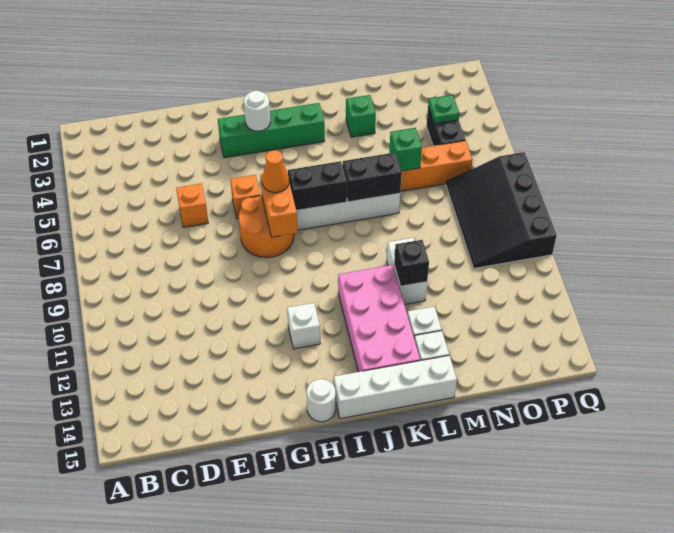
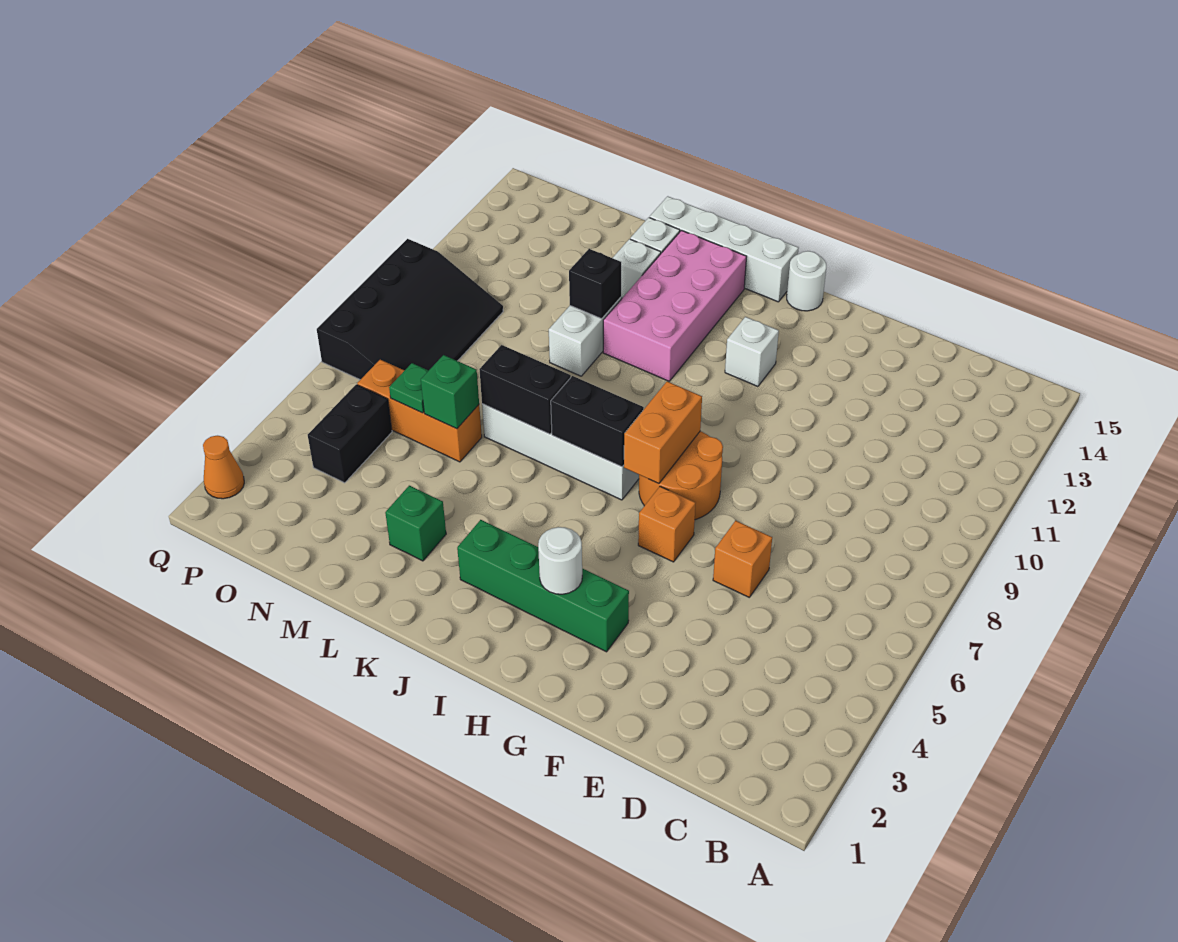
orange cone H7 level 3 -> orange cone Q2 level 1
green plate O4 level 2 -> green plate N6 level 2

